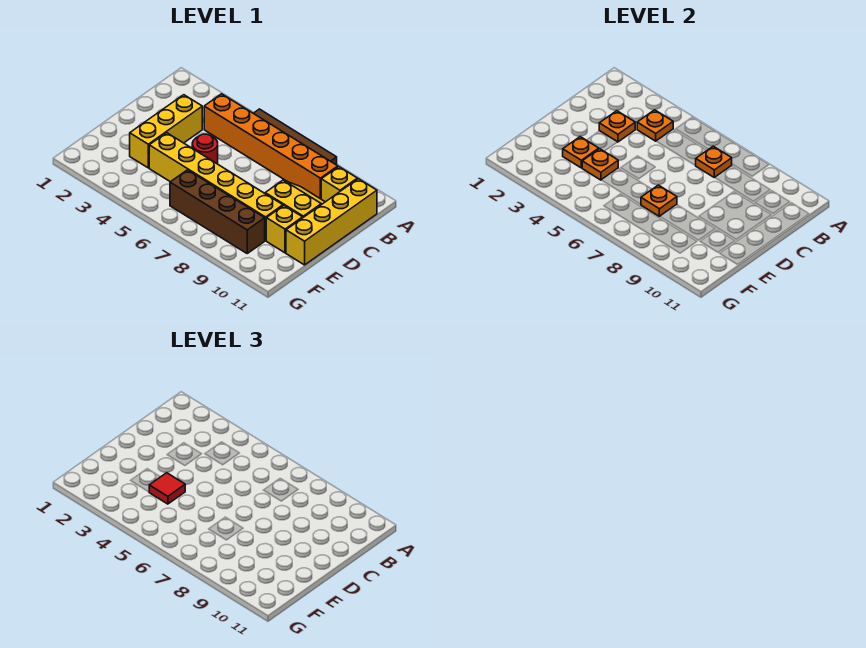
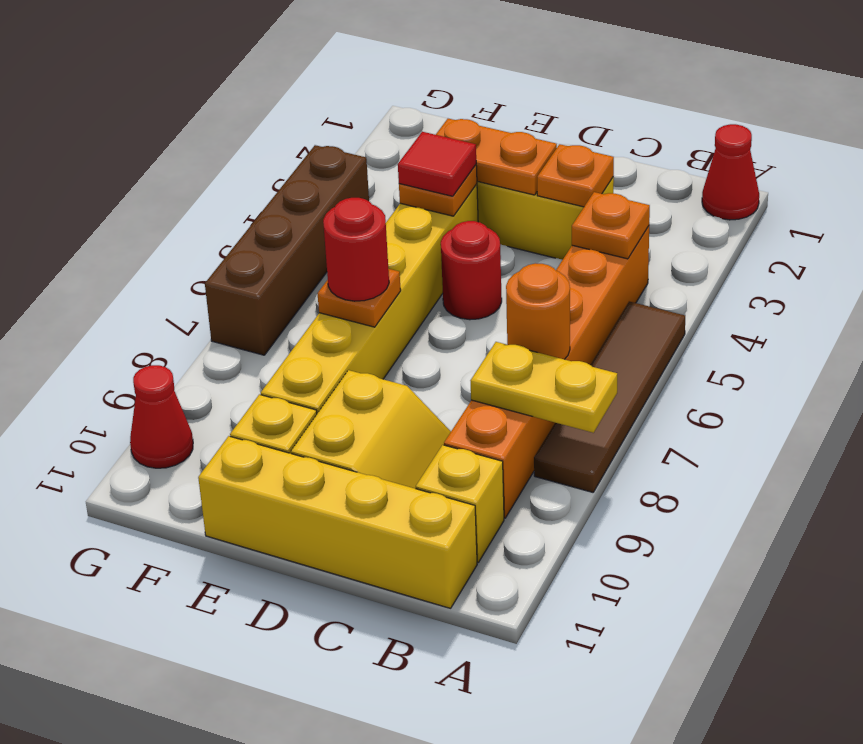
none -> red cone A1 level 1
none -> yellow plate A8:B8 level 2
orange plate B7 level 2 -> orange round brick B7 level 2
orange plate E3 level 2 -> orange plate D3:E3 level 2
none -> red round brick E7 level 3
brown brick F6:F9 level 1 -> brown brick G4:G7 level 1
none -> red cone G10 level 1

